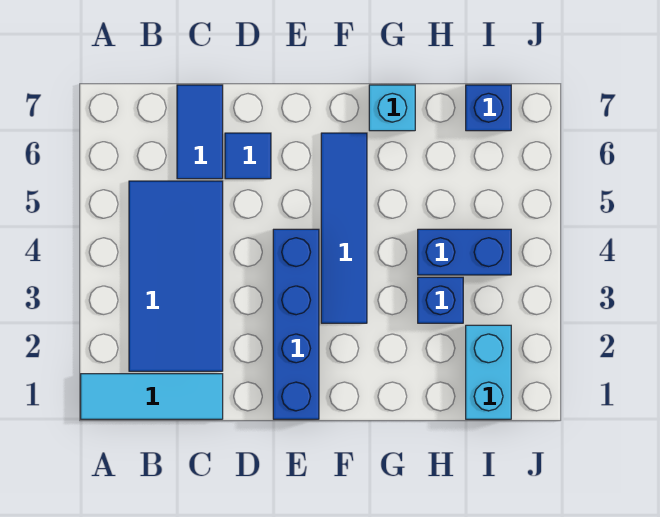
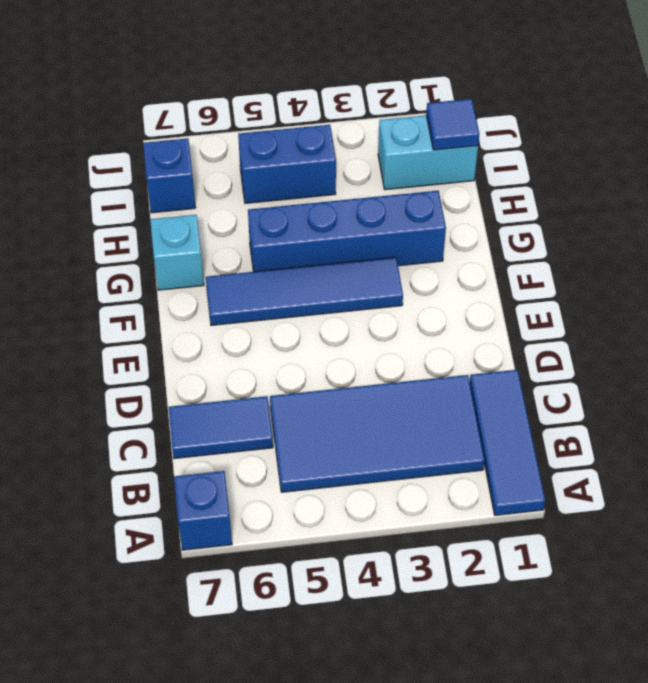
cyan tile A1:C1 level 1 -> blue tile A1:C1 level 1
blue tile D6 level 1 -> blue tile I1 level 2
blue brick E1:E4 level 1 -> blue brick G2:G5 level 1
blue brick H3 level 1 -> blue brick A7 level 1
blue brick H4:I4 level 1 -> blue brick I4:I5 level 1

